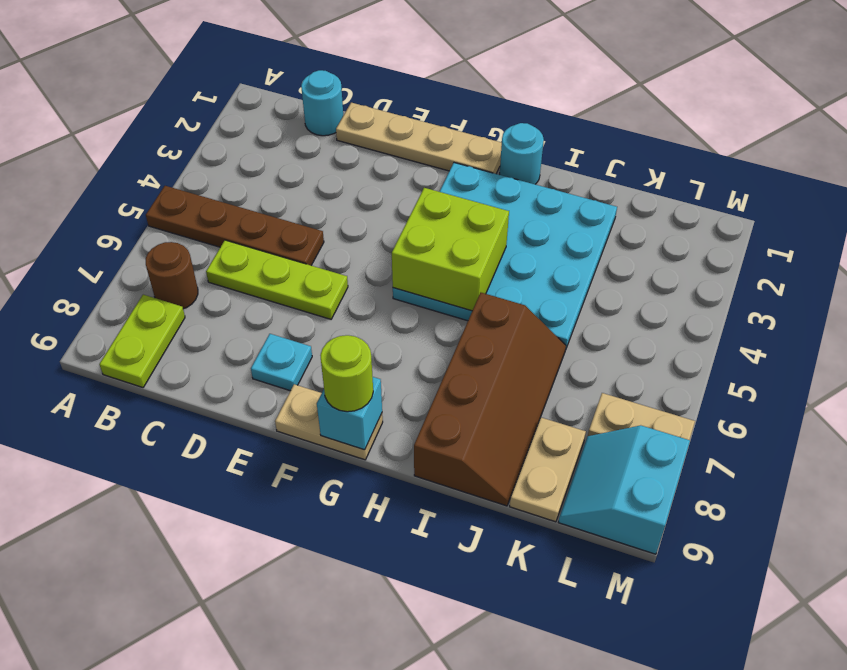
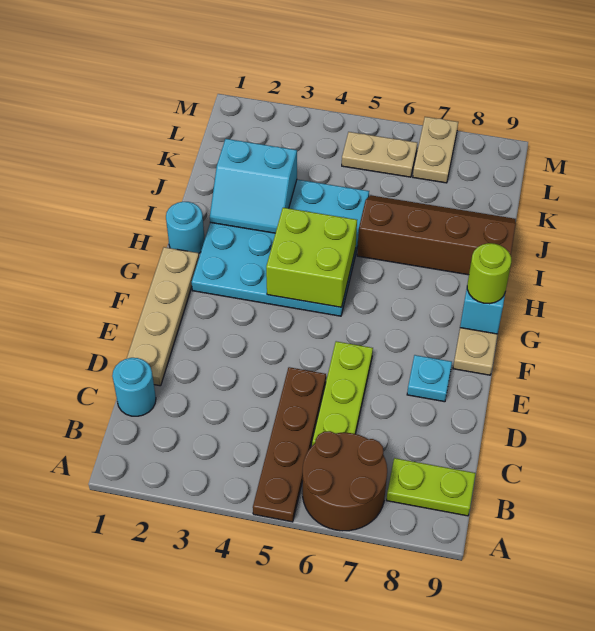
brown round brick B7 level 1 -> brown round brick A6:B7 level 1
tan plate K8:K9 level 1 -> tan plate L5:L6 level 1
cyan slope L8:M9 level 1 top M -> cyan slope I2:J3 level 2 top J

